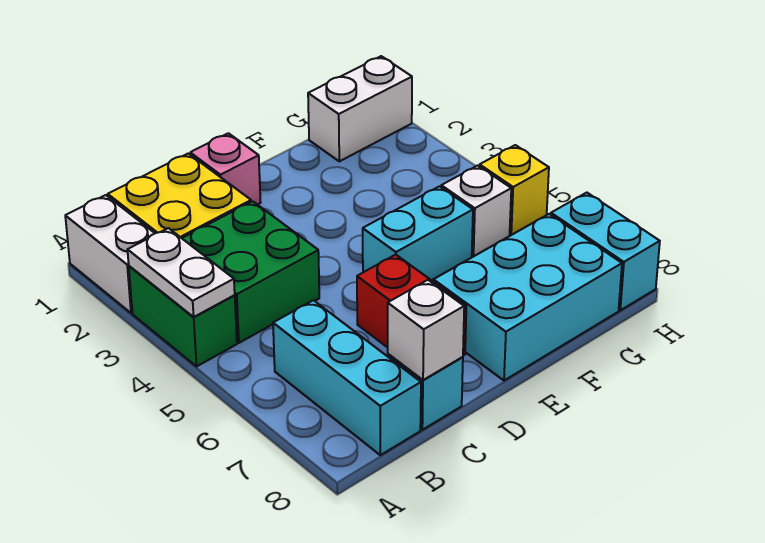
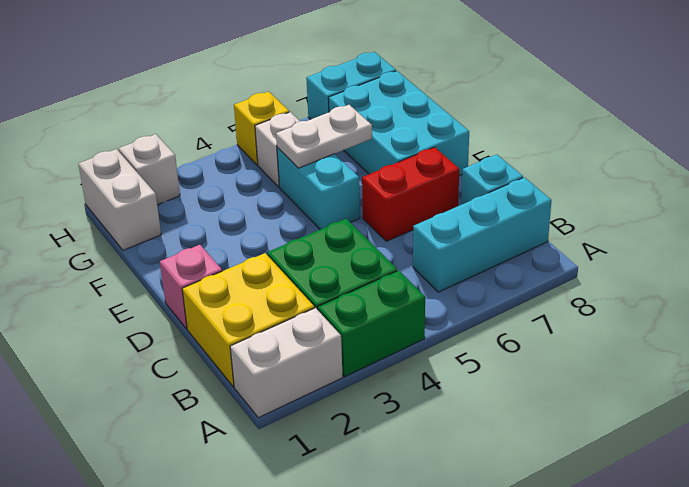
white plate A3:A4 level 2 -> white plate F5:F6 level 2
white brick C8 level 2 -> white brick H2 level 1

